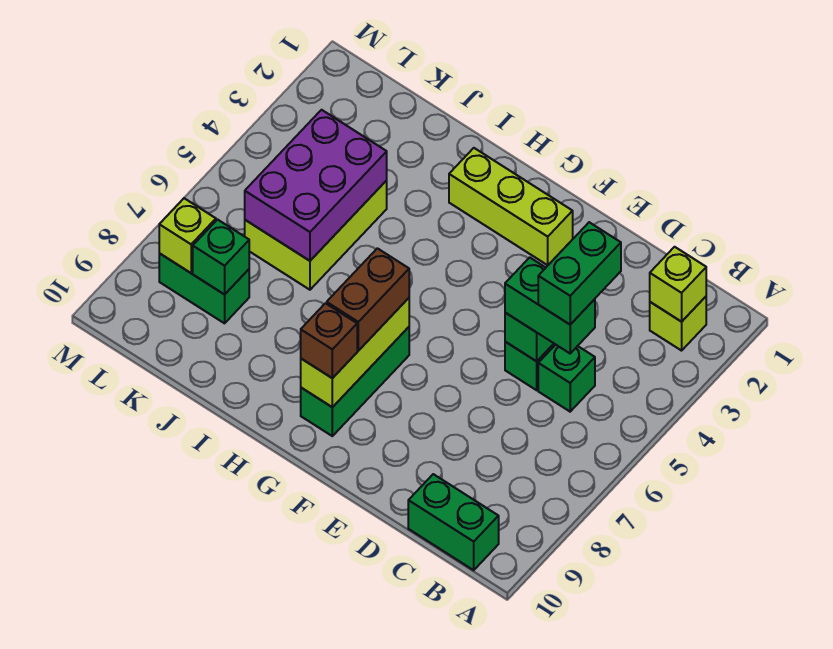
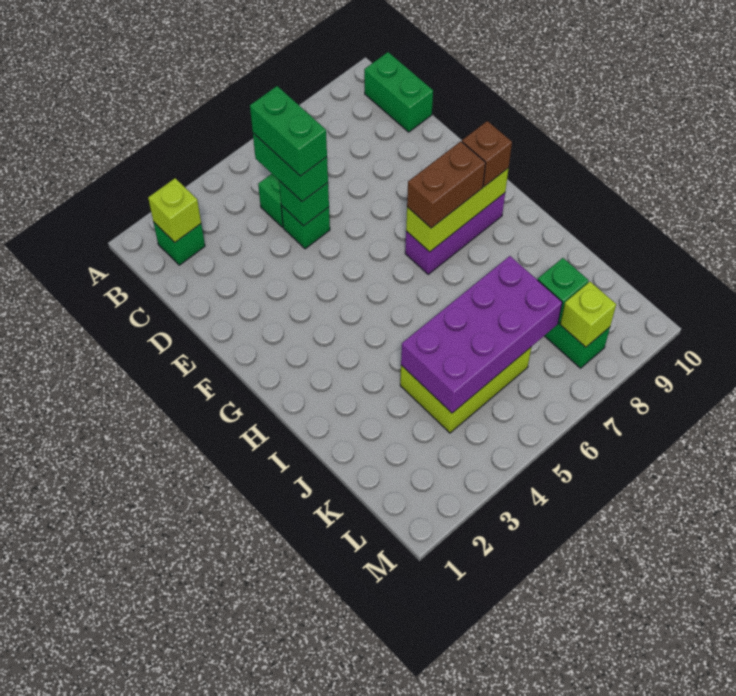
lime brick B2 level 1 -> green brick B2 level 1
green brick C4:C5 level 4 -> green brick C5:D5 level 4
lime brick F2:H2 level 1 -> none
green brick G7:G9 level 1 -> purple brick G7:G9 level 1
purple brick J4:K6 level 2 -> purple brick J4:K7 level 2

